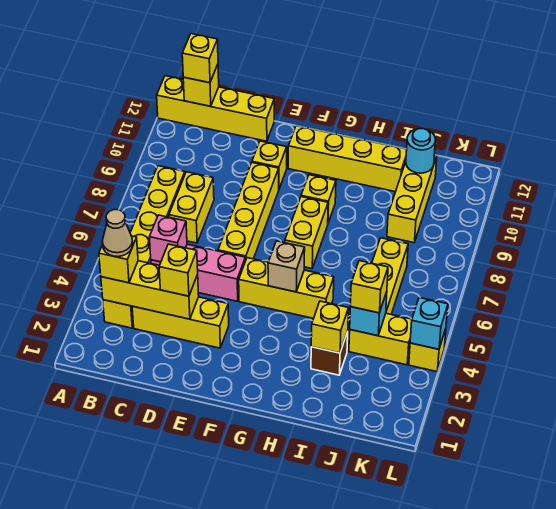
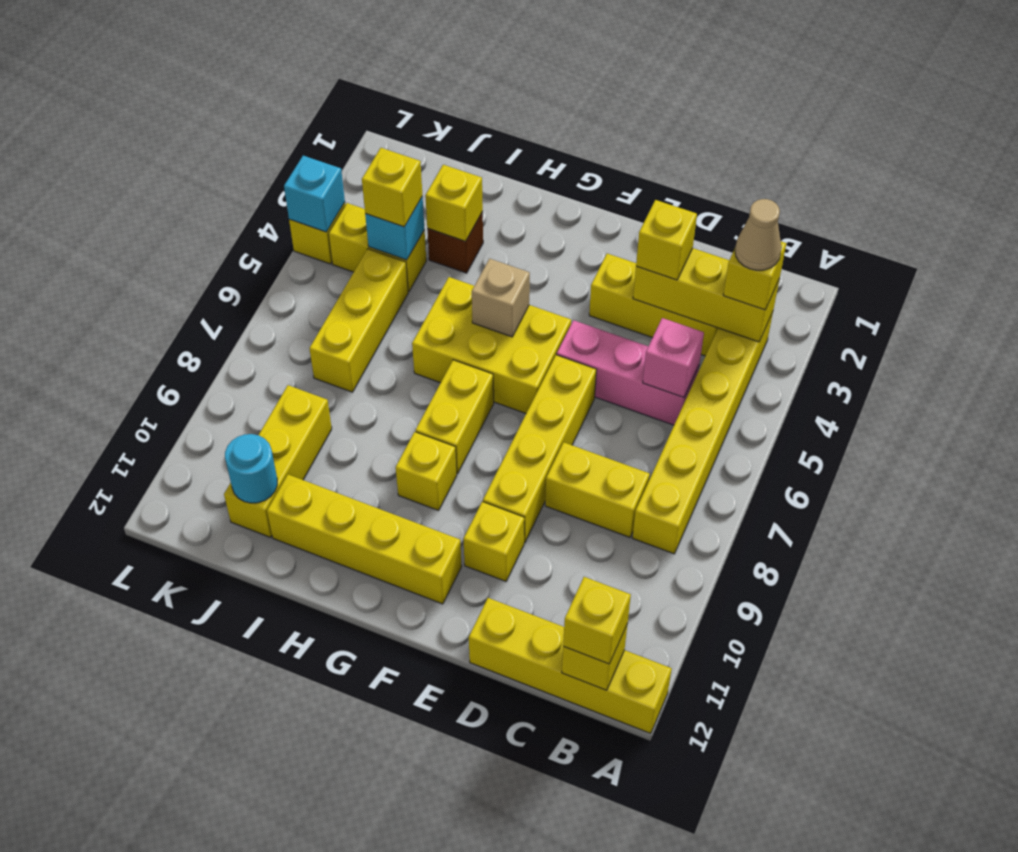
yellow brick C7:C8 level 1 -> yellow brick C8:D8 level 1
yellow brick F5:H5 level 1 -> yellow brick F5:H6 level 1

